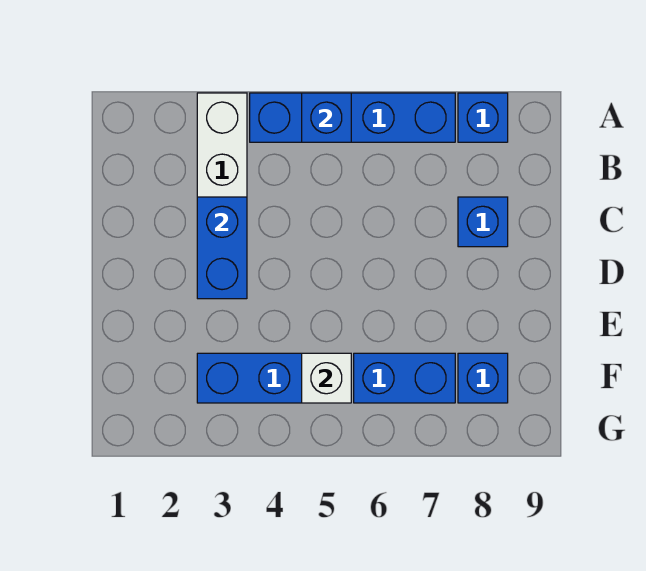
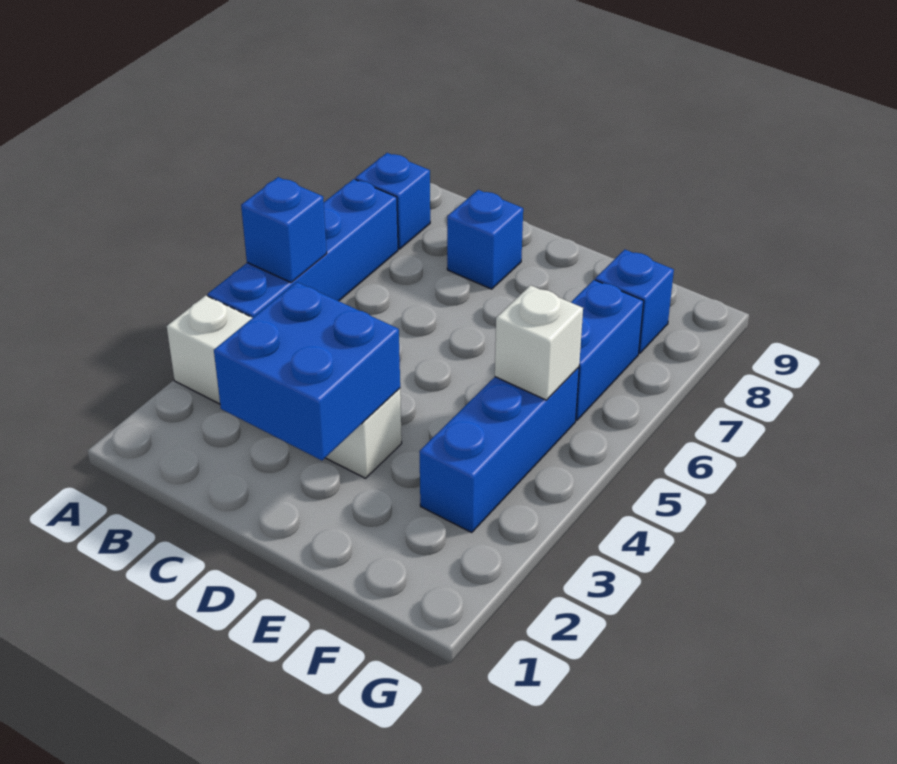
blue brick C3:D3 level 2 -> blue brick C2:D3 level 2

